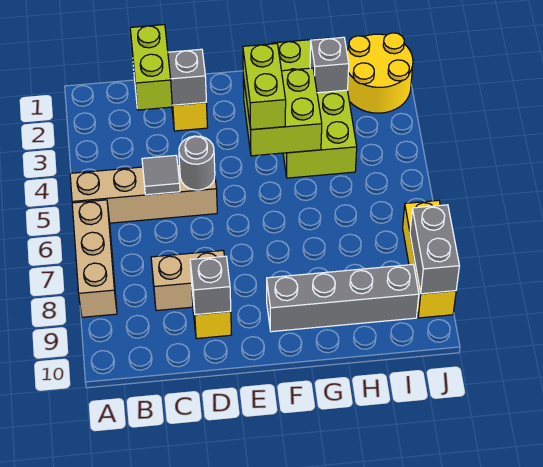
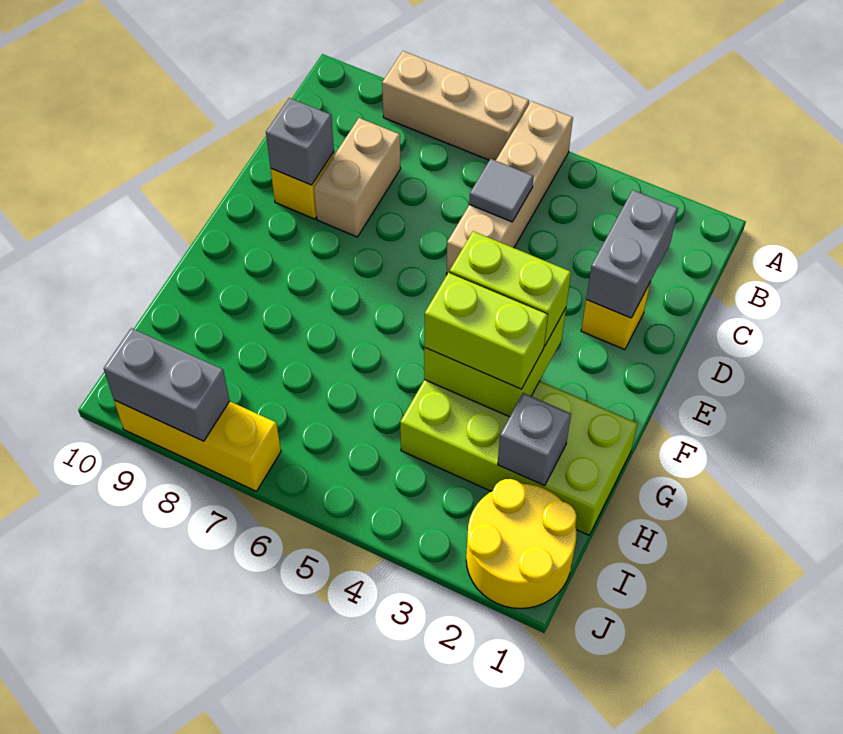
lime brick C2:C3 level 3 -> lime brick G3:G4 level 3
grey round brick D5 level 2 -> none
grey brick F9:I9 level 1 -> none

